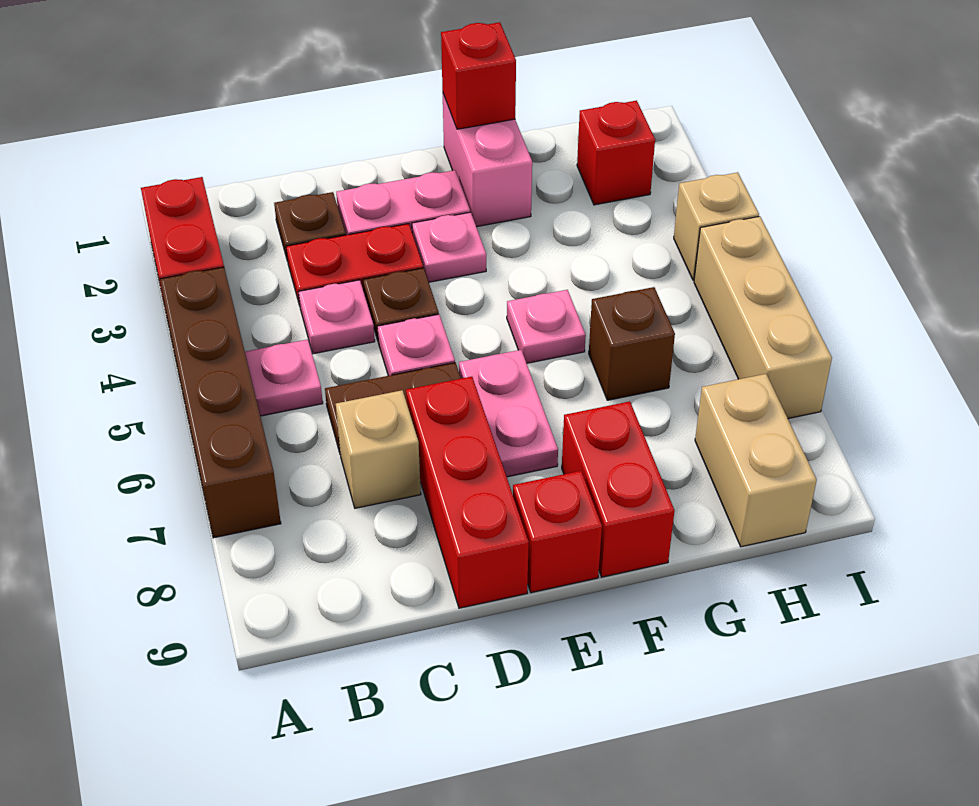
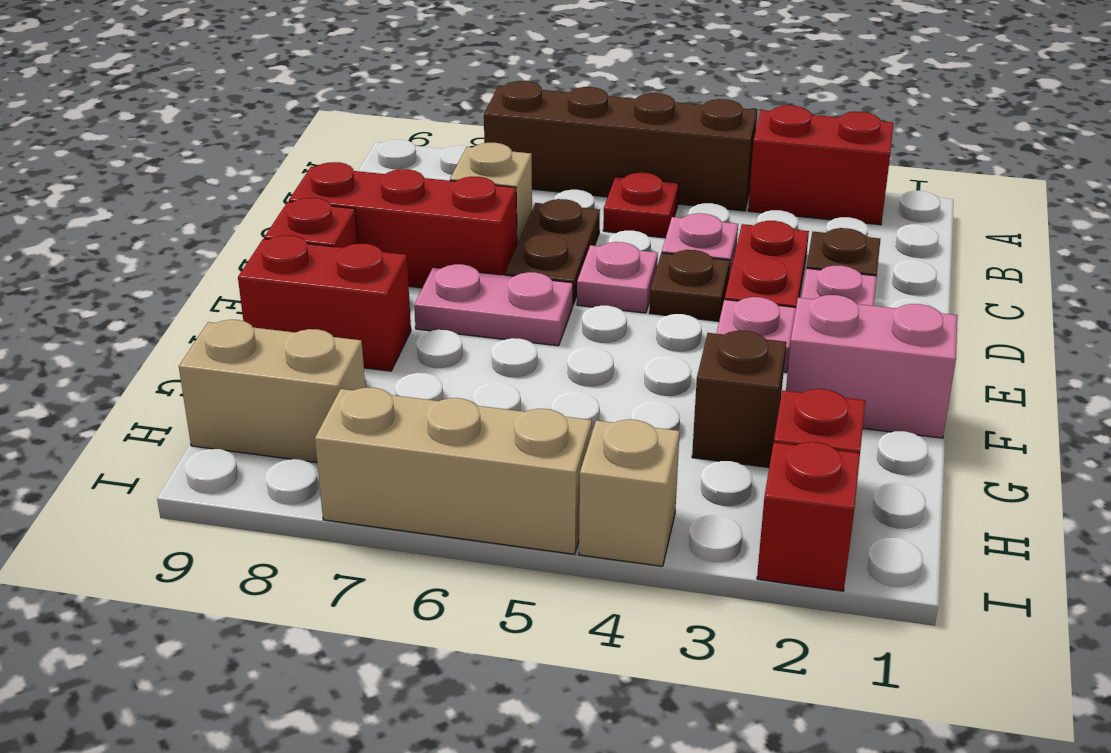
pink plate B5 level 1 -> red plate B5 level 1
red brick F1 level 2 -> red brick I2 level 1
pink plate F5 level 1 -> none
brown brick G6 level 1 -> brown brick G3 level 1

